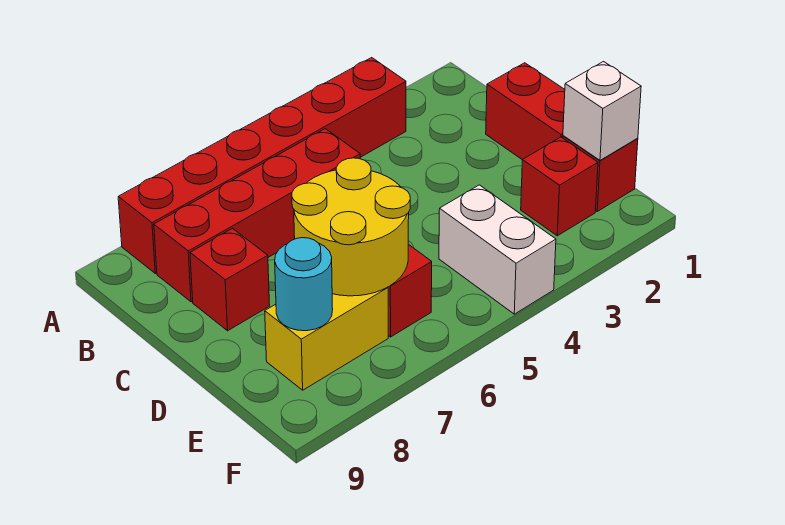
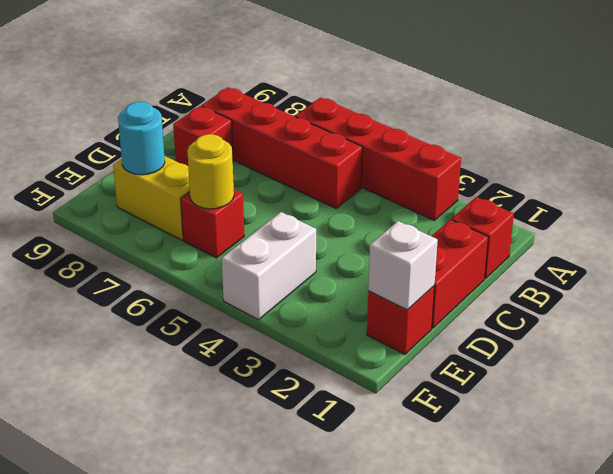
red brick A3:A8 level 1 -> red brick A3:A6 level 1
yellow round brick D6:E7 level 2 -> yellow round brick E6 level 2
red brick E2 level 1 -> red brick B1 level 1

